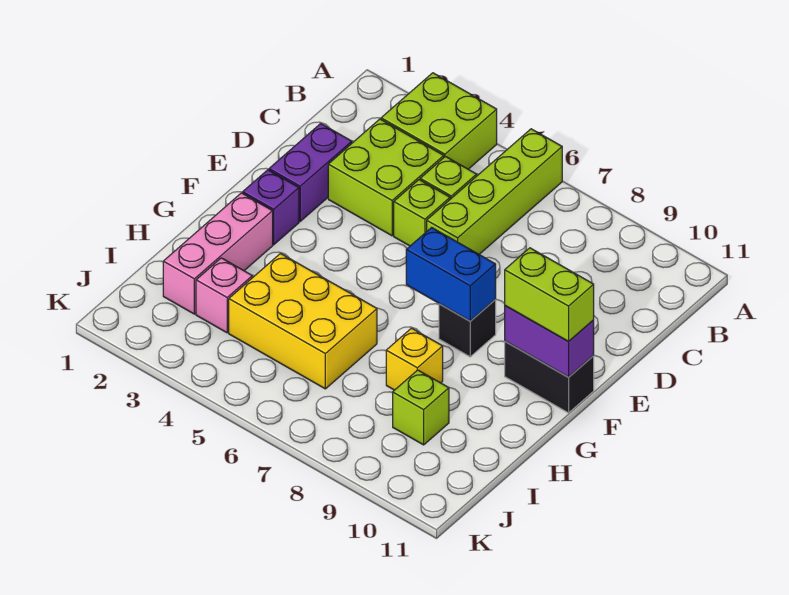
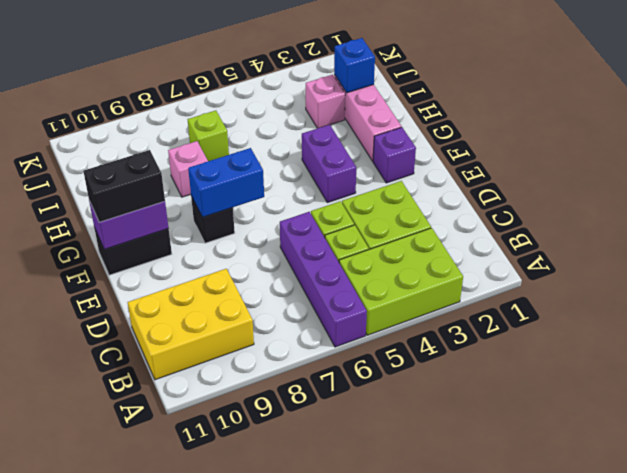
lime brick A3:B4 level 1 -> lime brick A3:B5 level 1
lime brick A6:D6 level 1 -> purple brick A6:D6 level 1
purple brick D2:E2 level 1 -> purple brick F4:G4 level 1
lime brick F10:F11 level 3 -> black brick F10:F11 level 3
yellow brick H4:I6 level 1 -> yellow brick B9:C11 level 1
yellow brick H8 level 1 -> pink brick H8 level 1
none -> blue brick I2 level 2
lime brick I9 level 1 -> lime brick I7 level 1

